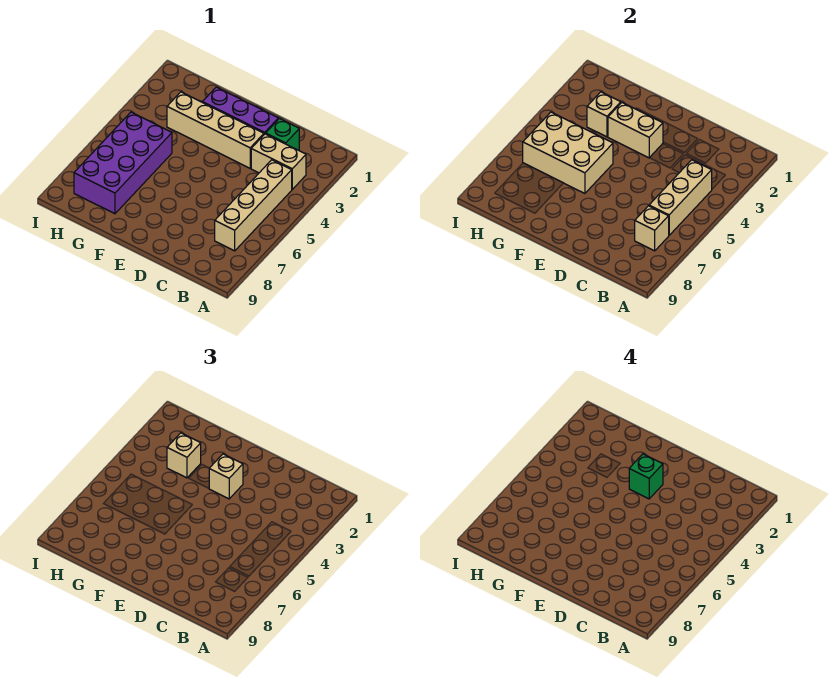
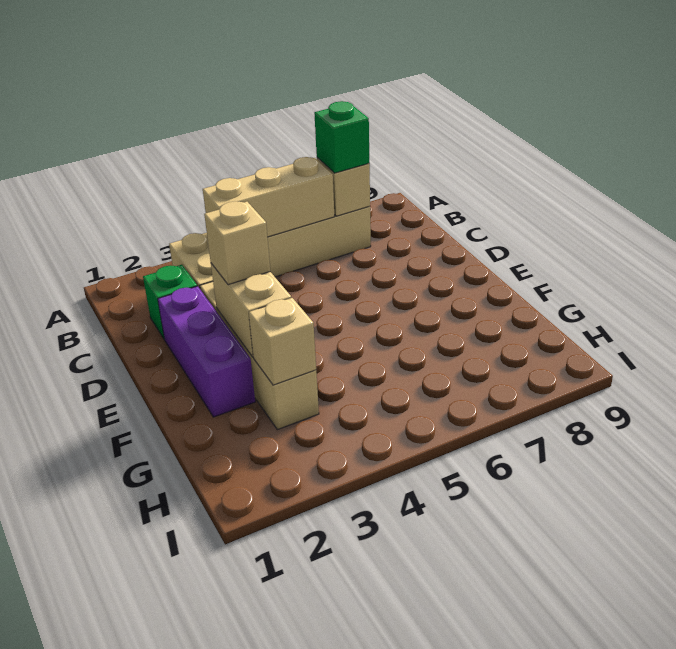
green brick E3 level 4 -> green brick B7 level 3
tan brick F5:H6 level 2 -> none
tan brick G3 level 3 -> none
purple brick G5:H8 level 1 -> none

